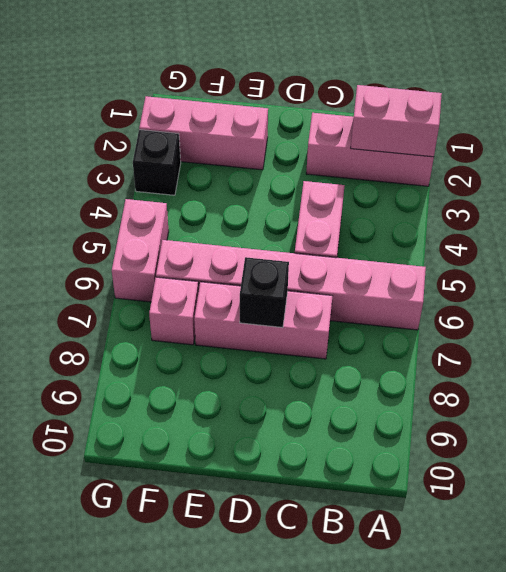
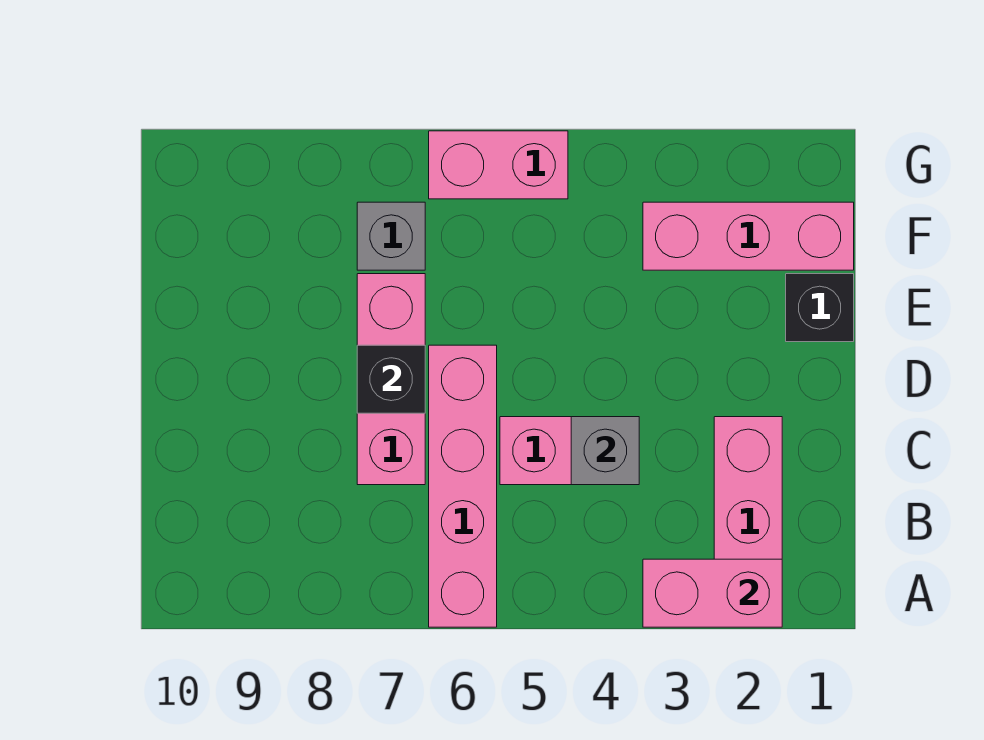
pink brick A2:B2 level 2 -> pink brick A2:A3 level 2
pink brick A6:F6 level 1 -> pink brick A6:D6 level 1
none -> grey brick C4 level 2
pink brick E2:G2 level 1 -> pink brick F1:F3 level 1
pink brick F7 level 1 -> grey brick F7 level 1
black brick G3 level 1 -> black brick E1 level 1

